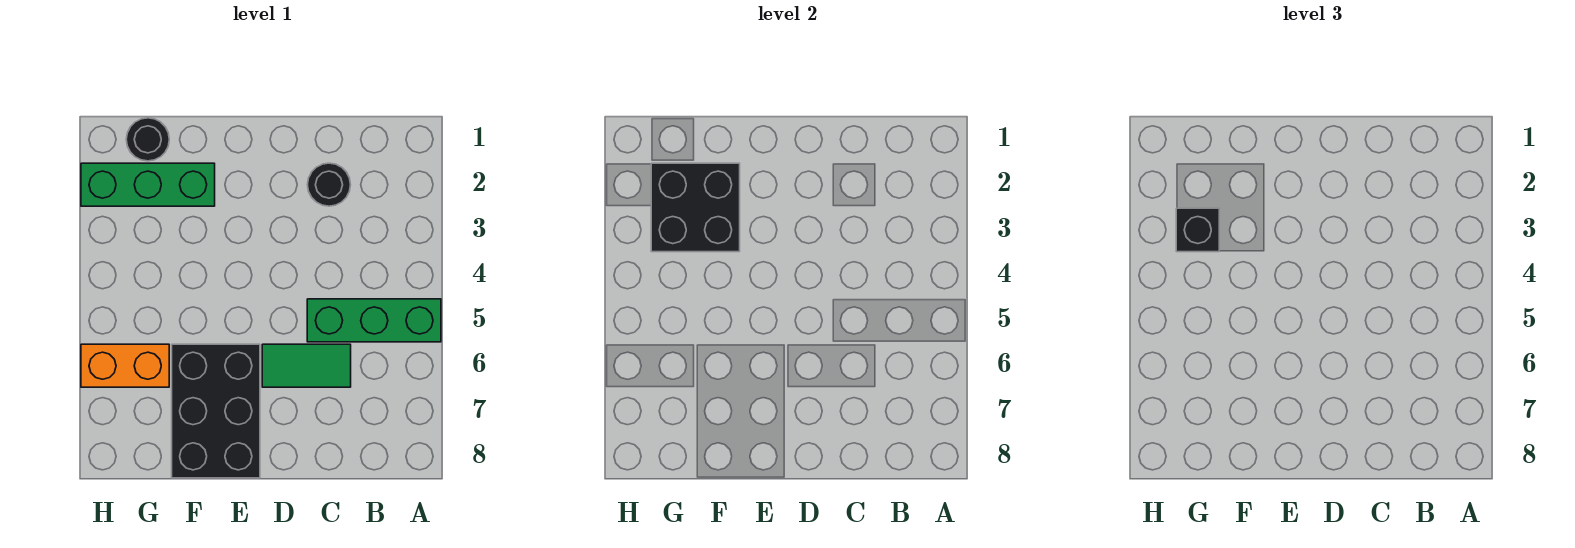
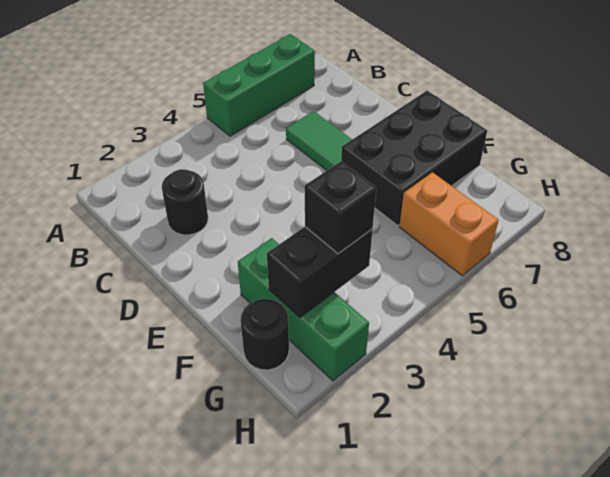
green brick A5:C5 level 1 -> green brick A5:A7 level 1
black brick F2:G3 level 2 -> black brick G2:G3 level 2

